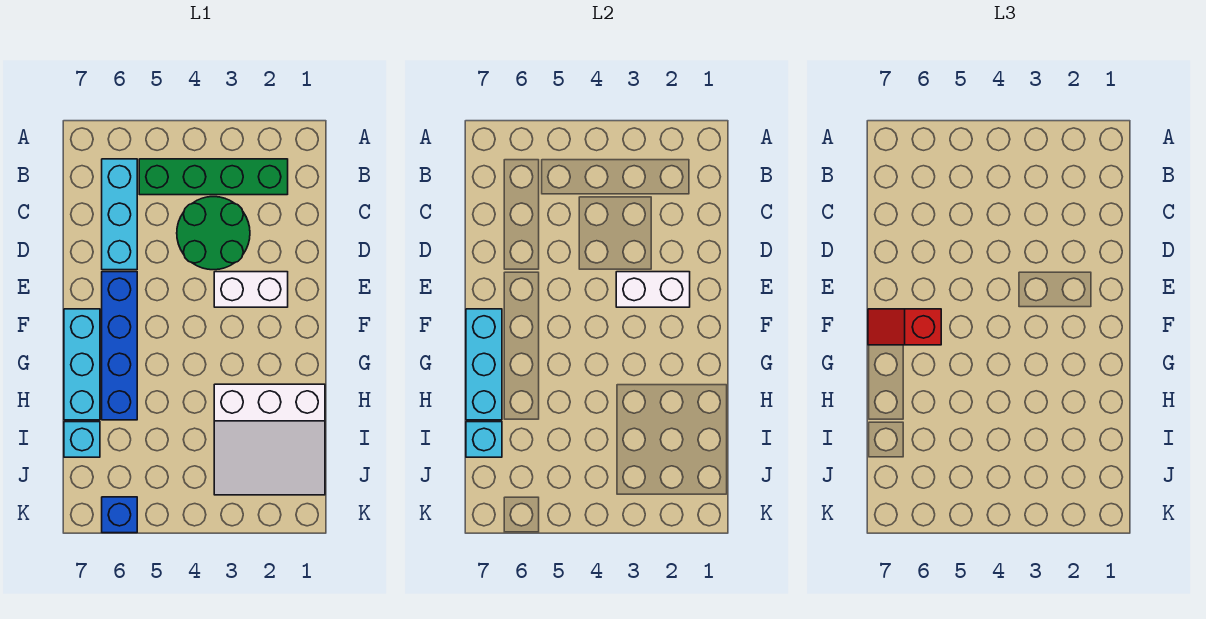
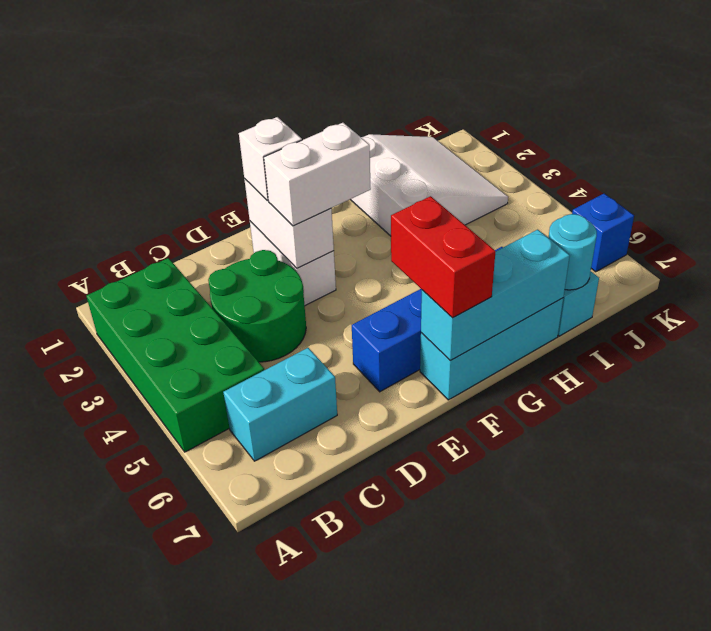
green brick B2:B5 level 1 -> green brick A2:B5 level 1
cyan brick B6:D6 level 1 -> cyan brick B6:C6 level 1
none -> white brick E2 level 3
none -> white brick E3:F3 level 3
red slope F6:F7 level 3 top 6 -> red brick F6:F7 level 3
cyan brick I7 level 2 -> cyan round brick I7 level 2

